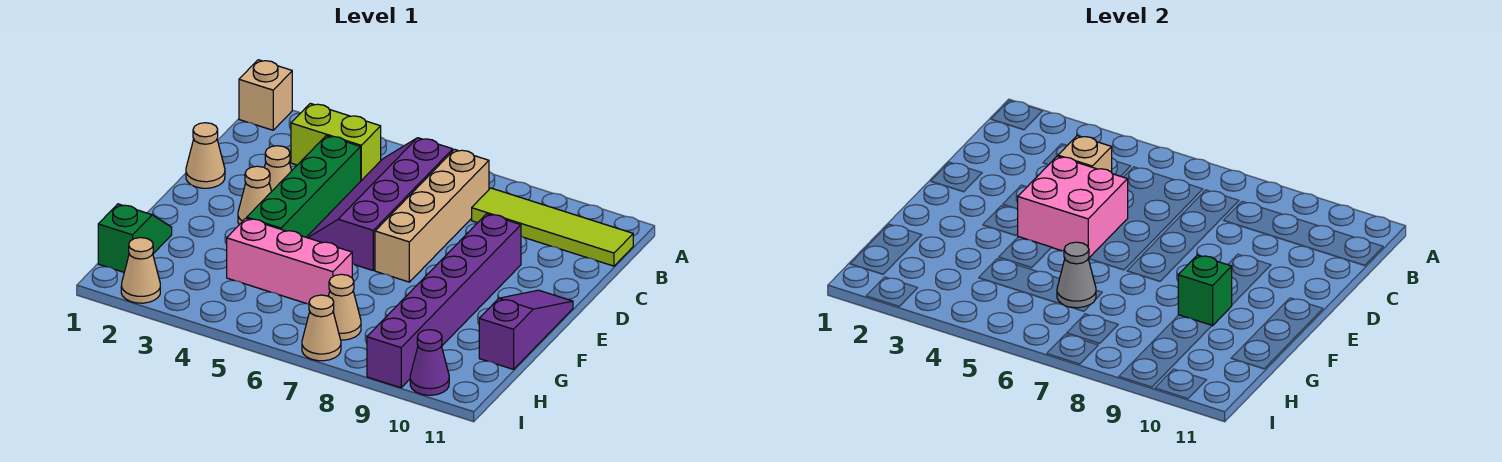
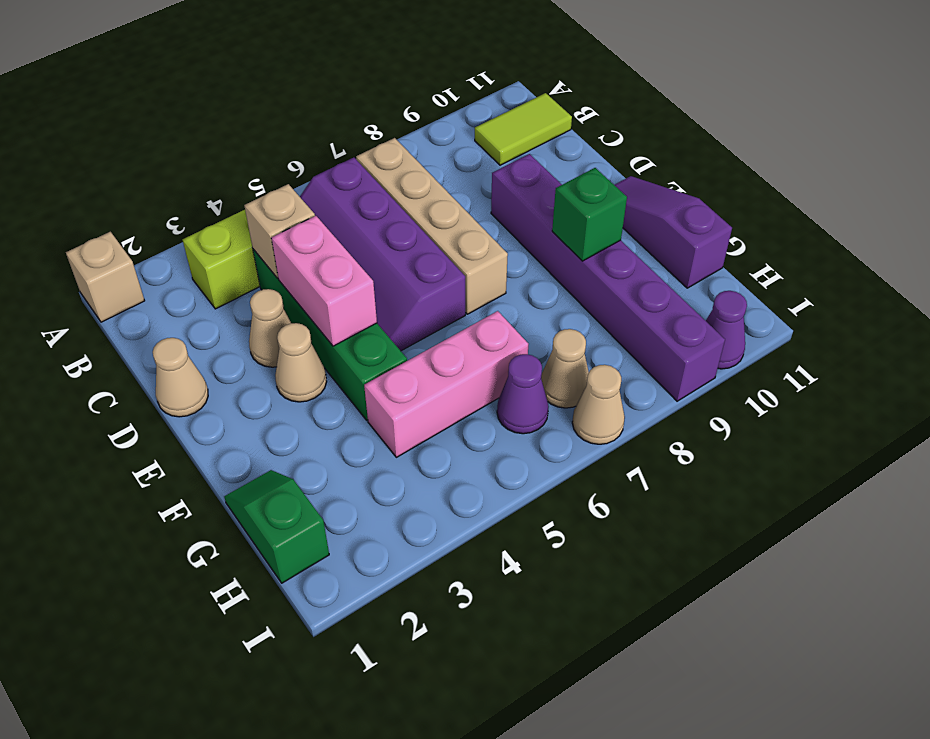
lime tile B8:B11 level 1 -> lime tile B10:B11 level 1
pink brick D4:E5 level 2 -> pink brick D4:E4 level 2
grey cone G6 level 2 -> none
none -> purple cone H6 level 1
tan cone I2 level 1 -> none

